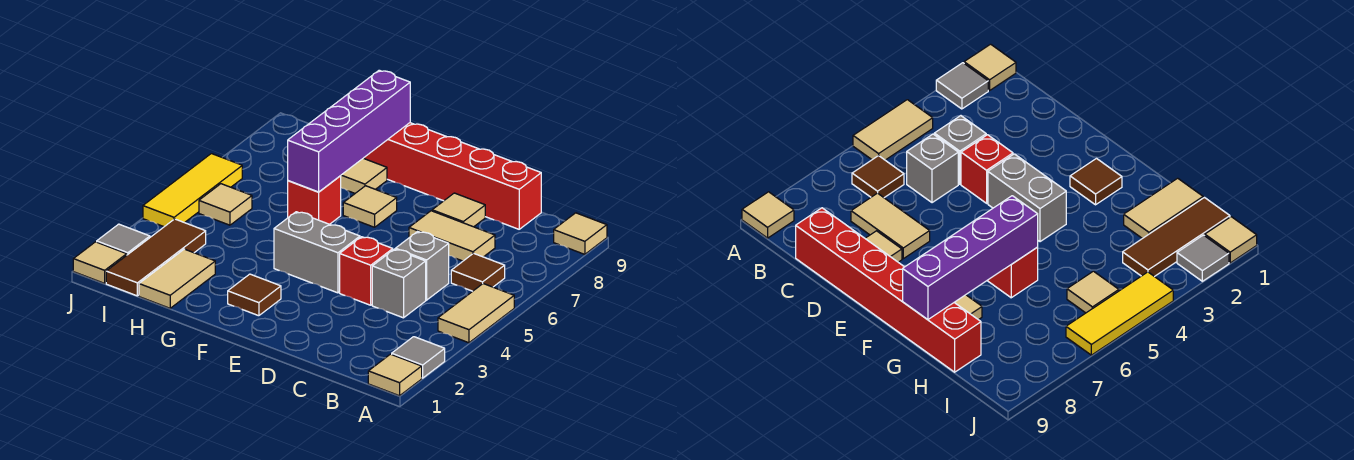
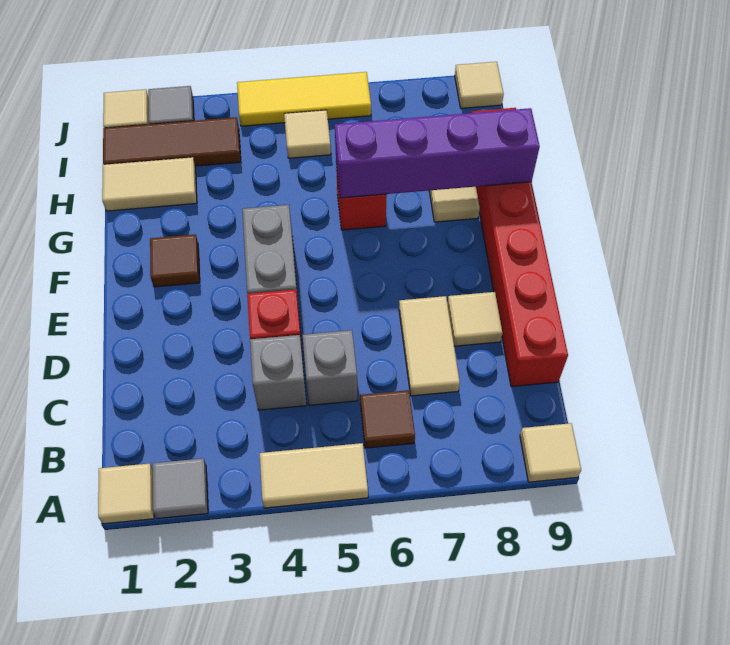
tan tile F7 level 1 -> tan tile J9 level 1

